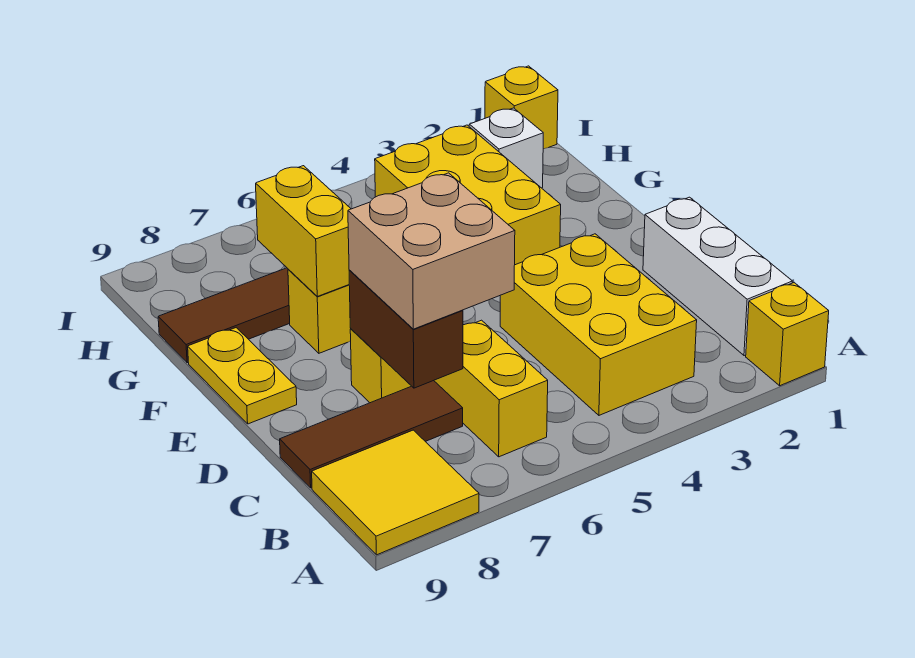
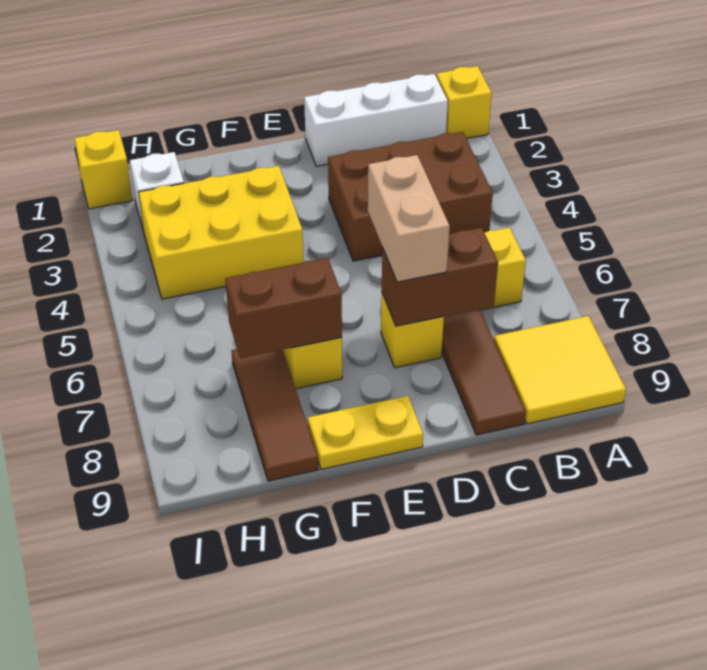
yellow brick B3:D4 level 1 -> brown brick B3:D4 level 1
tan brick C6:D7 level 3 -> tan brick D6:D7 level 3
yellow brick F7:G7 level 2 -> brown brick F7:G7 level 2

